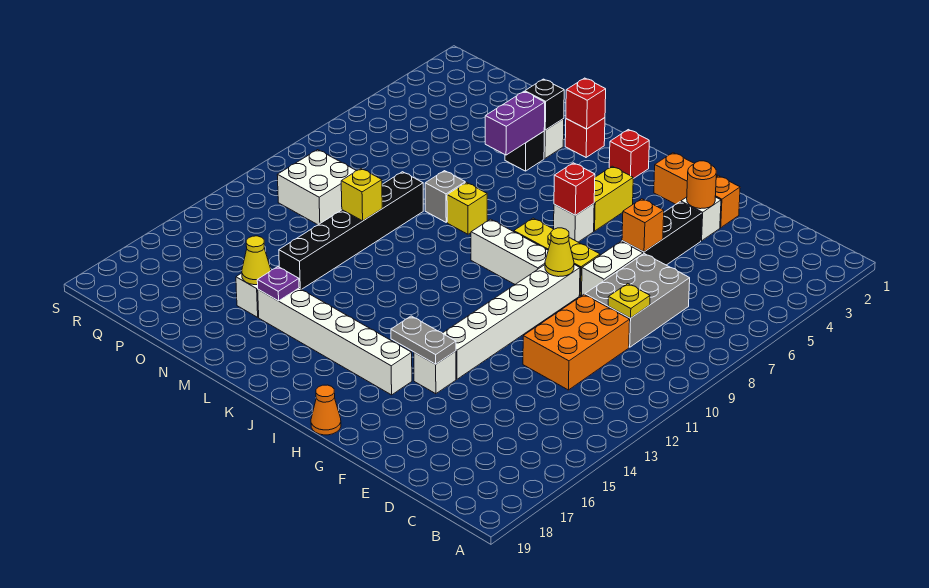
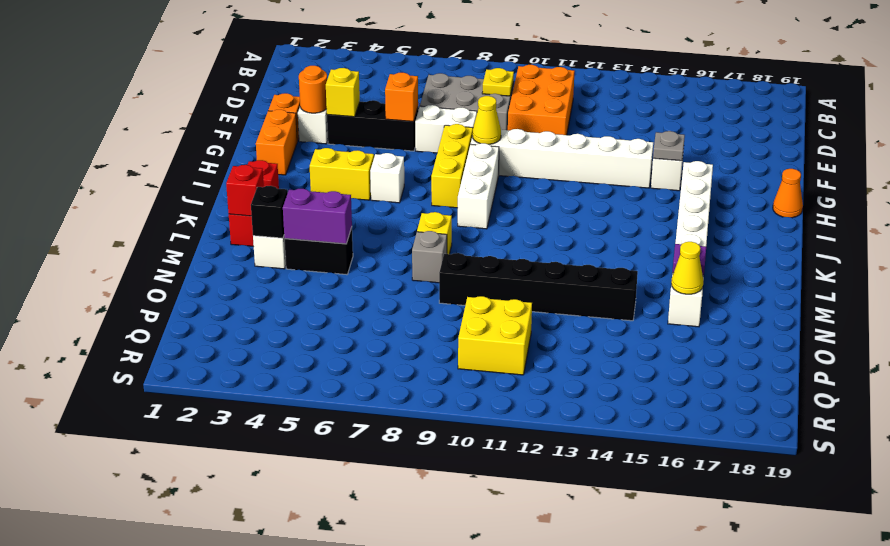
orange brick D10:E12 level 1 -> orange brick C10:E11 level 1
grey plate G15:H15 level 2 -> grey plate G15 level 2
red brick I6 level 2 -> none
black brick M4 level 1 -> black brick M4:M5 level 1
yellow brick N11 level 2 -> yellow brick F4 level 2
white brick P10:Q11 level 1 -> yellow brick P10:Q11 level 1

